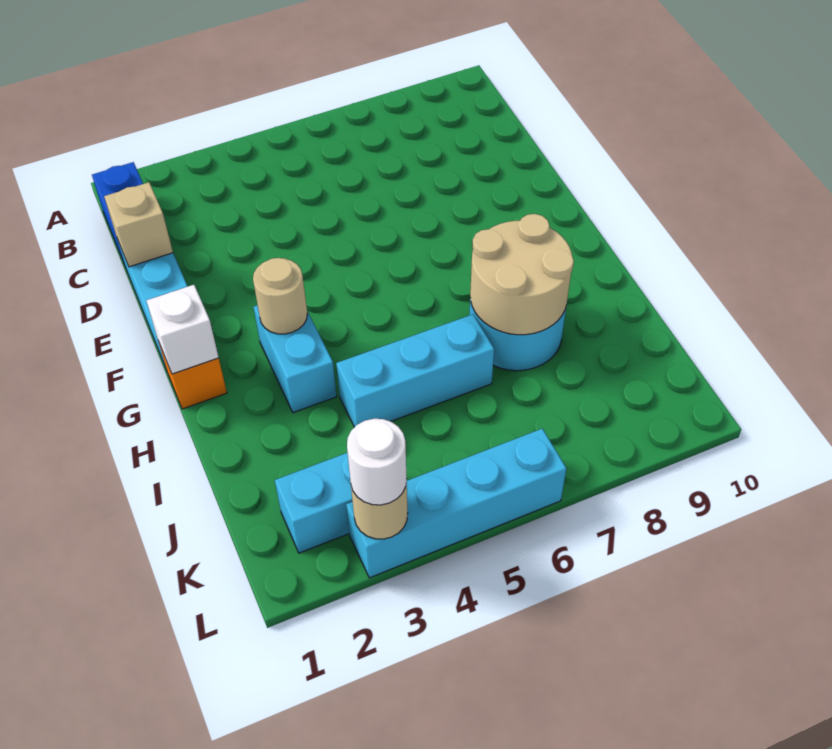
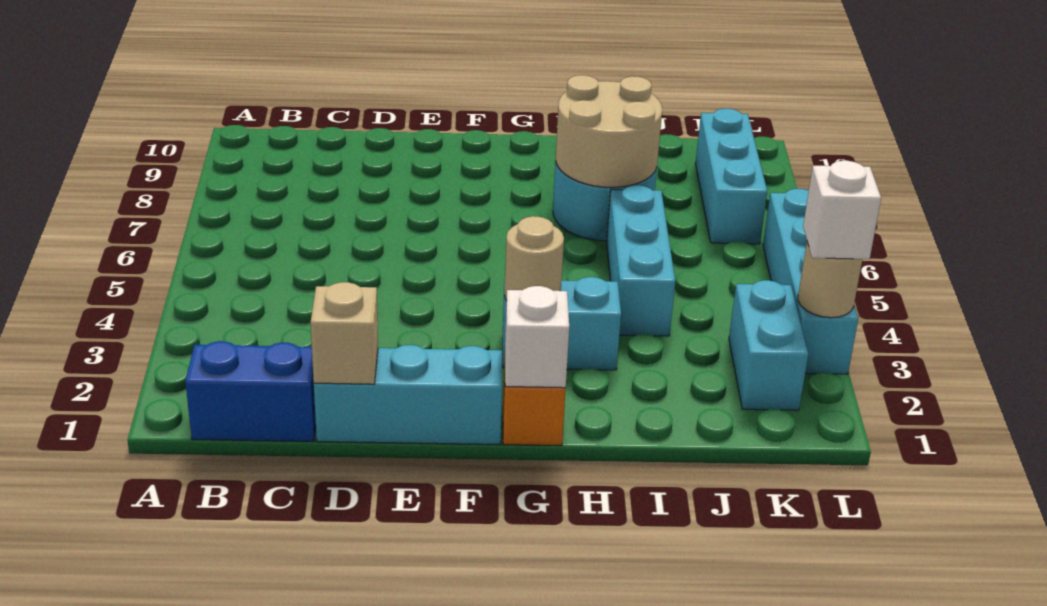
none -> cyan brick K7:K9 level 1
white round brick L3 level 3 -> white brick L3 level 3

